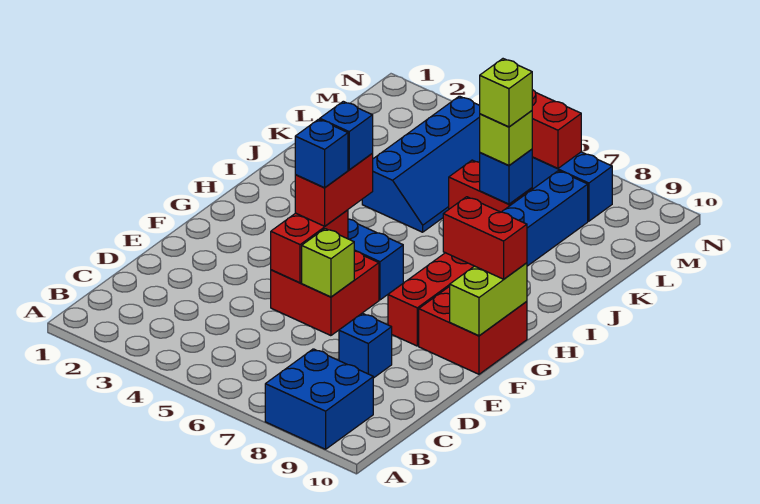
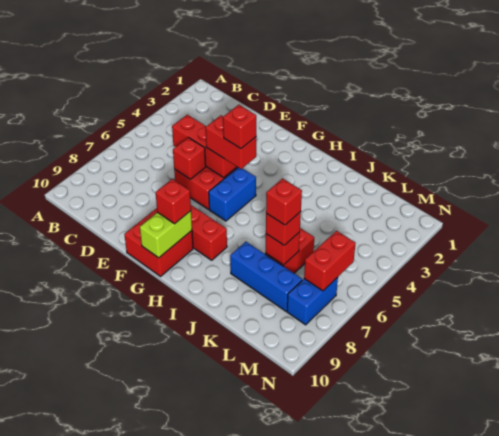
blue brick A8:B9 level 1 -> none
blue brick D8 level 1 -> none
red brick E5:F5 level 2 -> red brick D5:F5 level 2
lime brick E6 level 2 -> red brick E6 level 2
blue brick F5 level 4 -> none
lime brick F10:G10 level 2 -> lime brick G9:G10 level 2
blue brick G5 level 4 -> red brick G5 level 4
red brick G9:G10 level 3 -> red brick G9 level 3
blue slope J4:M5 level 1 top 4 -> none
blue brick K7 level 2 -> red brick K7 level 2
lime brick K7 level 3 -> red brick K7 level 3
lime brick K7 level 4 -> red brick K7 level 4

